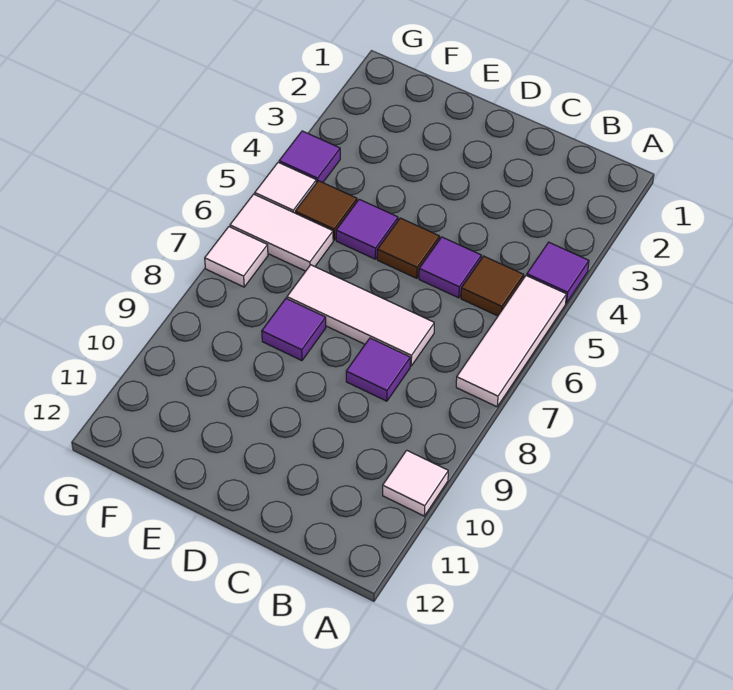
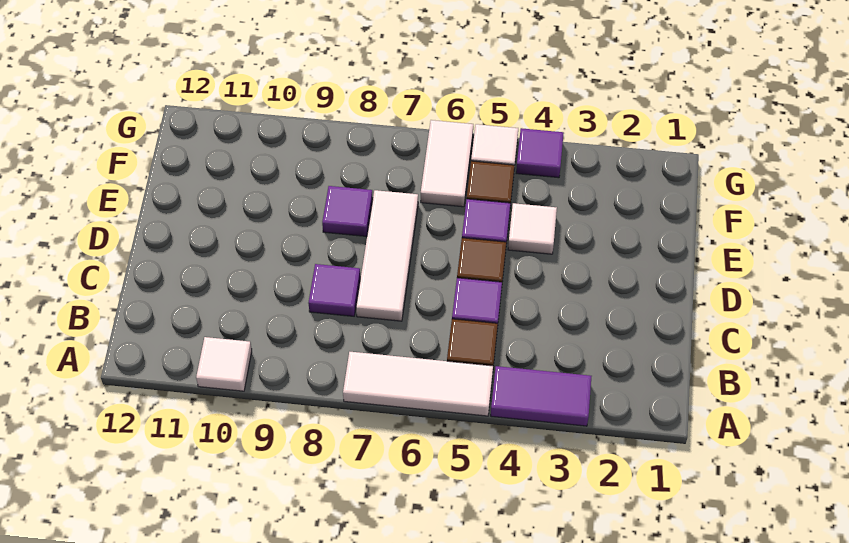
purple tile A4 level 1 -> purple tile A3:A4 level 1
white tile G7 level 1 -> white tile E4 level 1

